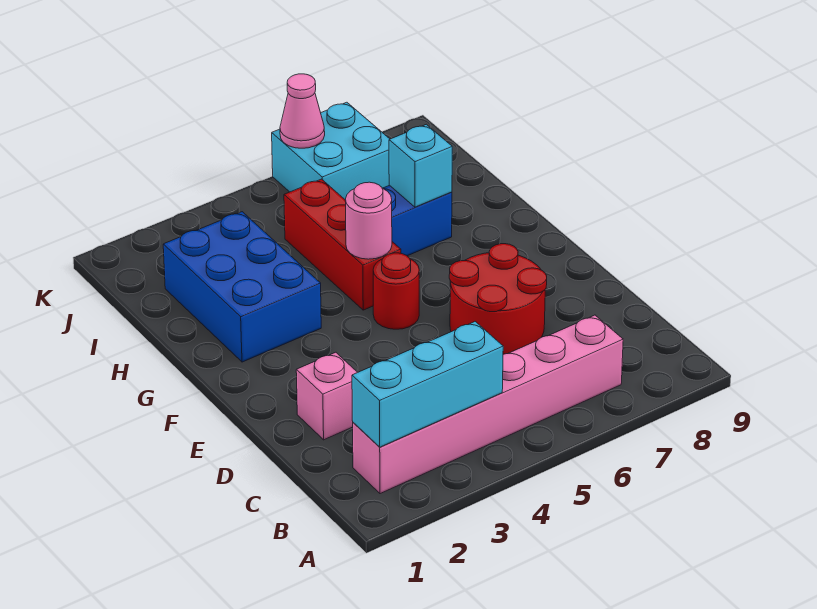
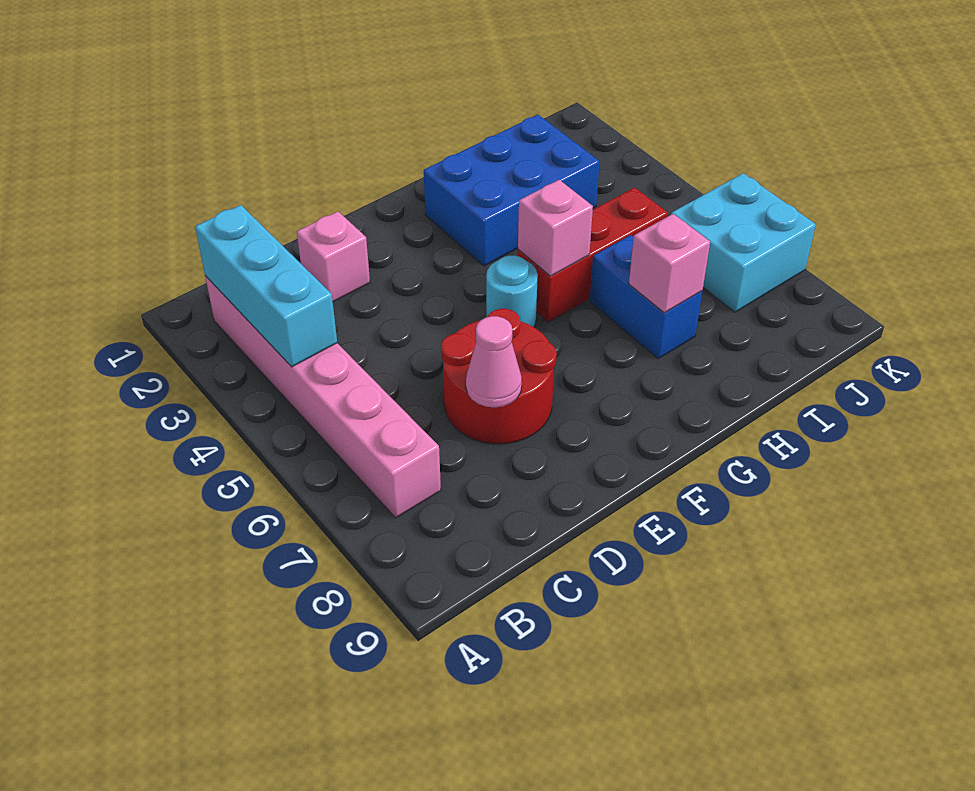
red round brick F5 level 1 -> cyan round brick F5 level 1
pink round brick G5 level 2 -> pink brick G5 level 2
cyan brick H7 level 2 -> pink brick H7 level 2
pink cone K6 level 2 -> pink cone D7 level 2

